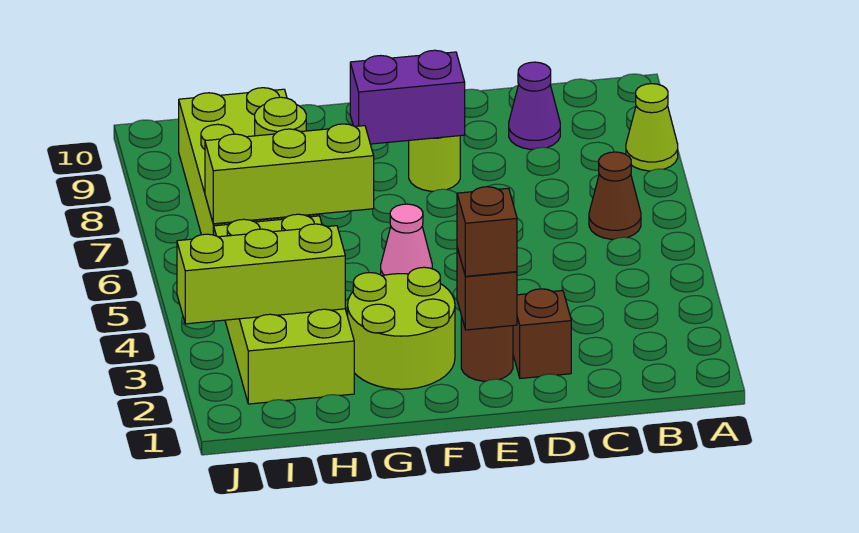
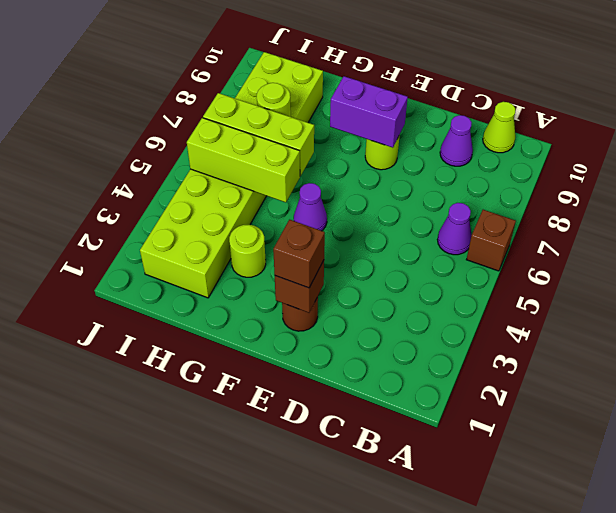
lime cone A8 level 1 -> lime cone B10 level 1
brown cone B6 level 1 -> purple cone B6 level 1
brown brick D2 level 1 -> brown brick A6 level 1
lime round brick F2:G3 level 1 -> lime round brick G3 level 1
pink cone F5 level 1 -> purple cone F5 level 1
lime brick H3:J3 level 2 -> lime brick G5:I5 level 2

